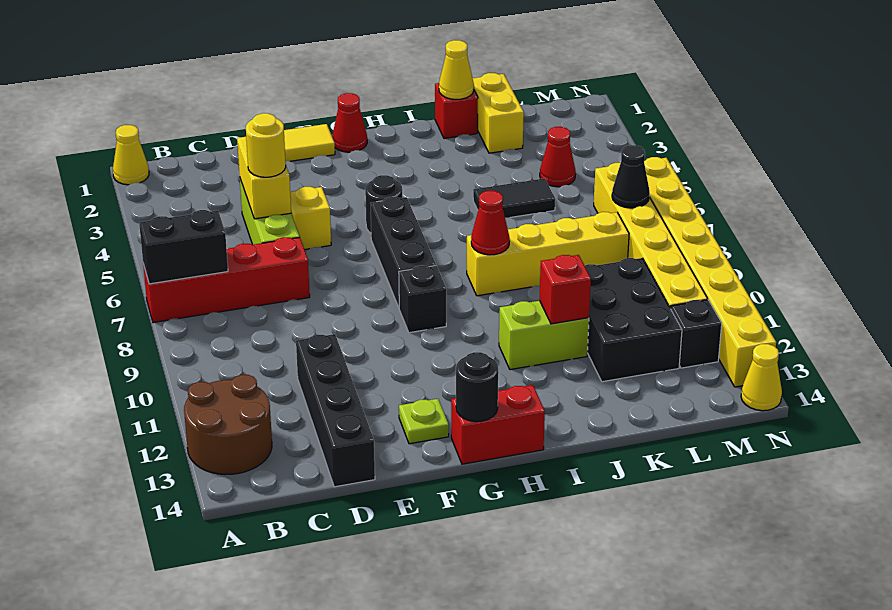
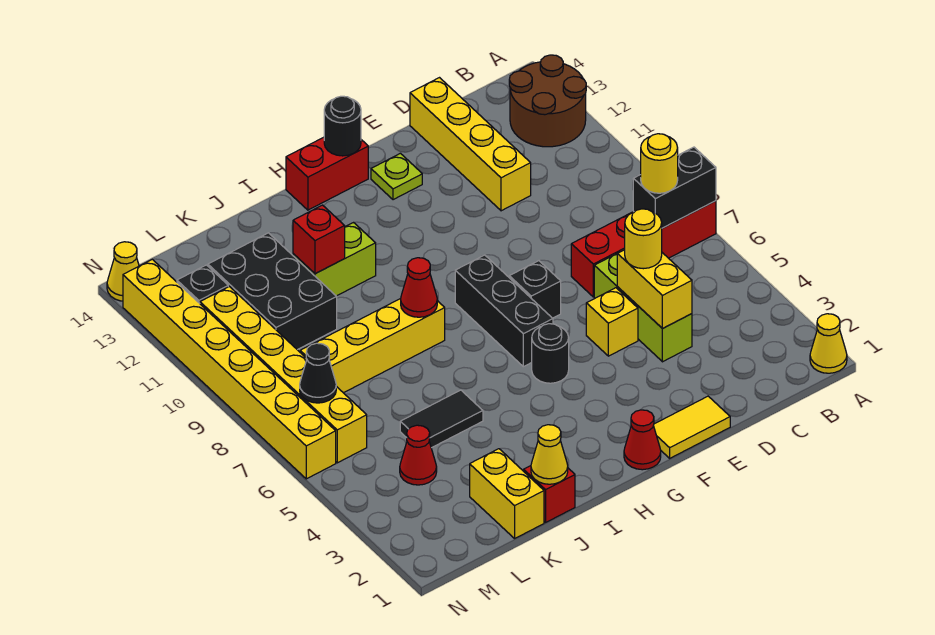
none -> yellow round brick B7 level 3
black brick D11:D14 level 1 -> yellow brick D11:D14 level 1
black brick G9 level 1 -> black brick F7 level 1

